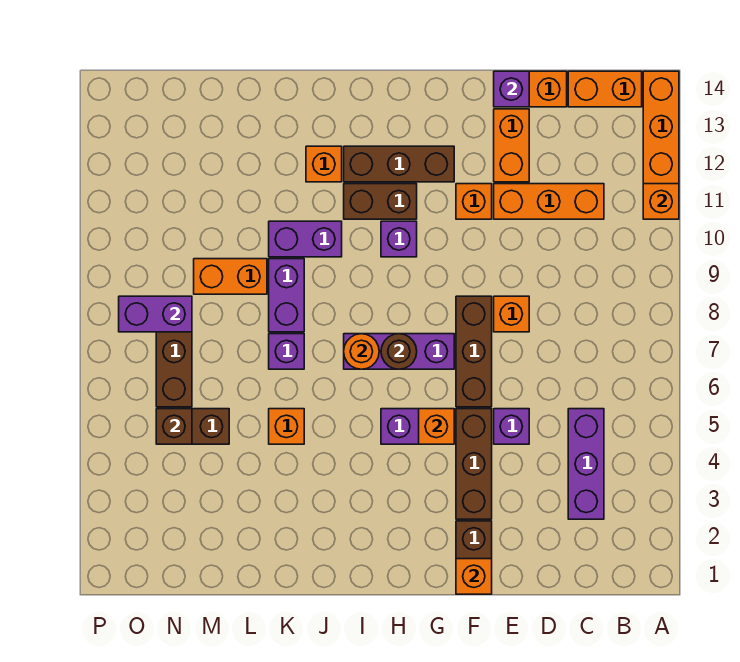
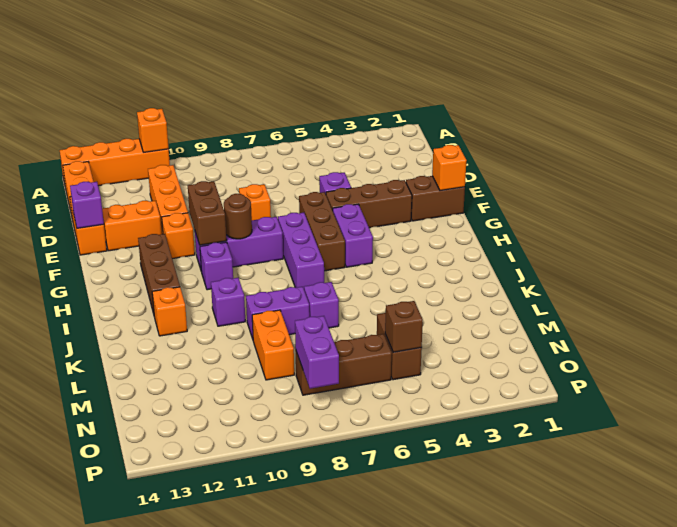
purple brick C3:C5 level 1 -> purple brick G8:G10 level 1
brown brick F6:F8 level 1 -> brown brick F6:H6 level 1
orange brick G5 level 2 -> none
brown round brick H7 level 2 -> brown round brick G9 level 2
brown brick H11:I11 level 1 -> brown brick F10:G10 level 2
orange round brick I7 level 2 -> none
purple brick J10:K10 level 1 -> purple brick J10 level 1
orange brick K5 level 1 -> none

